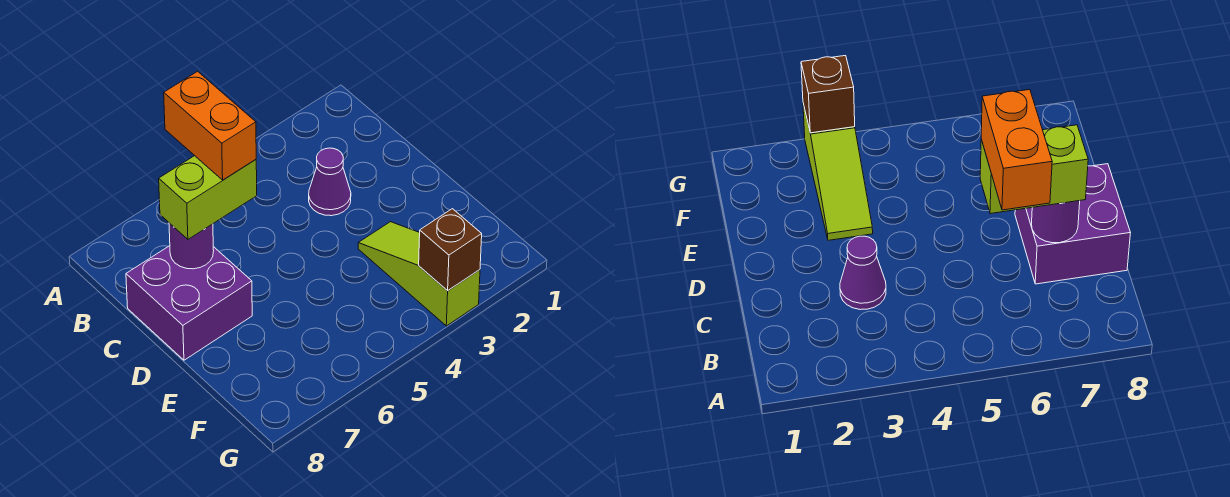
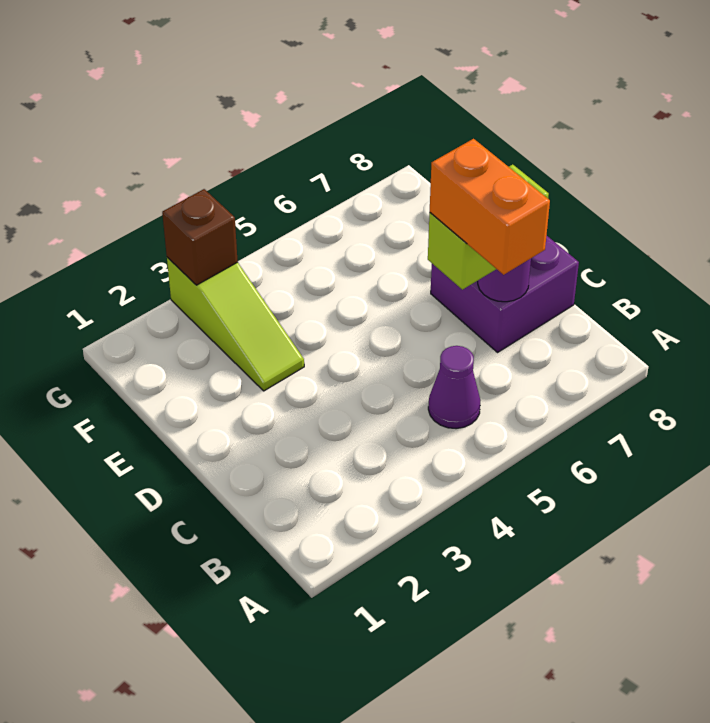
purple cone C3 level 1 -> purple cone B5 level 1

